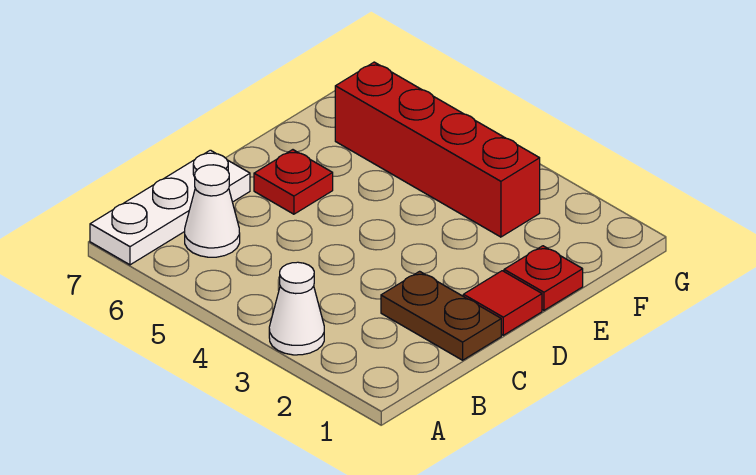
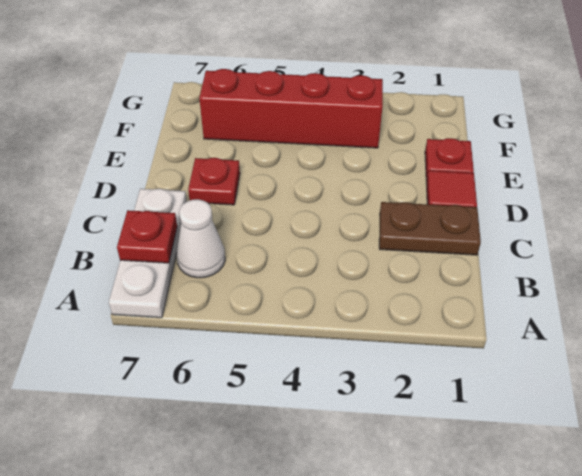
white cone A3 level 1 -> none
none -> red plate B7 level 2

